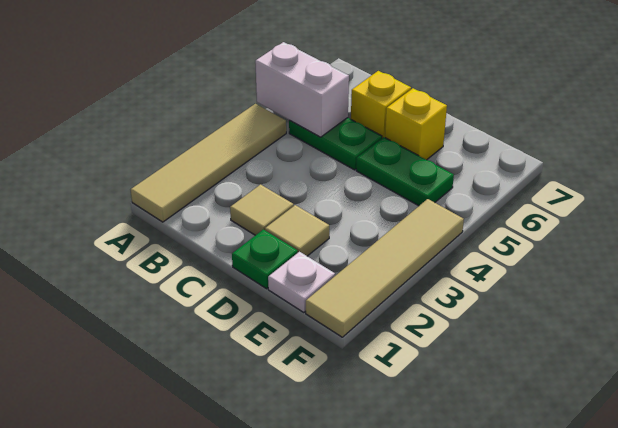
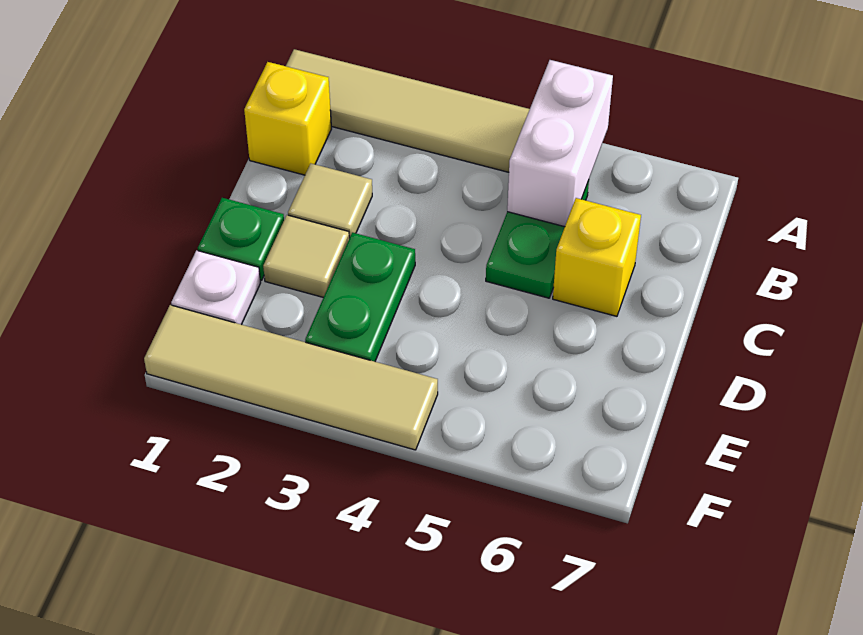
green plate D5:E5 level 1 -> green plate D3:E3 level 1
yellow brick D6 level 1 -> yellow brick B1 level 1

